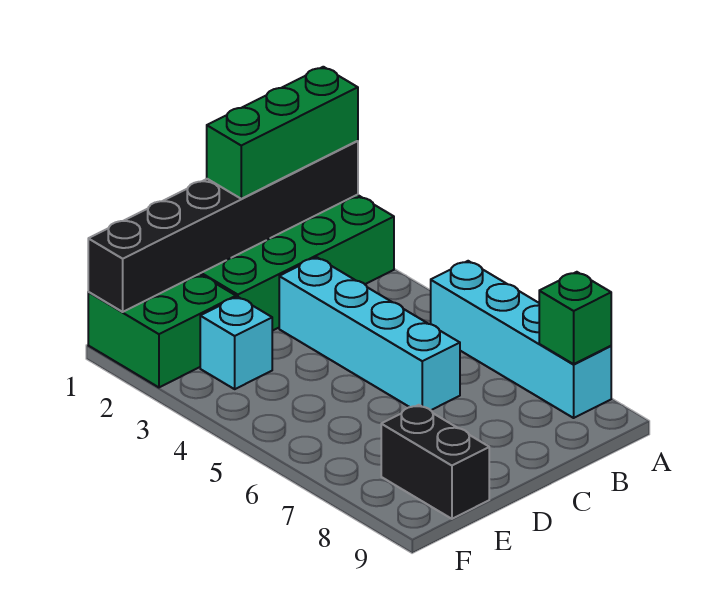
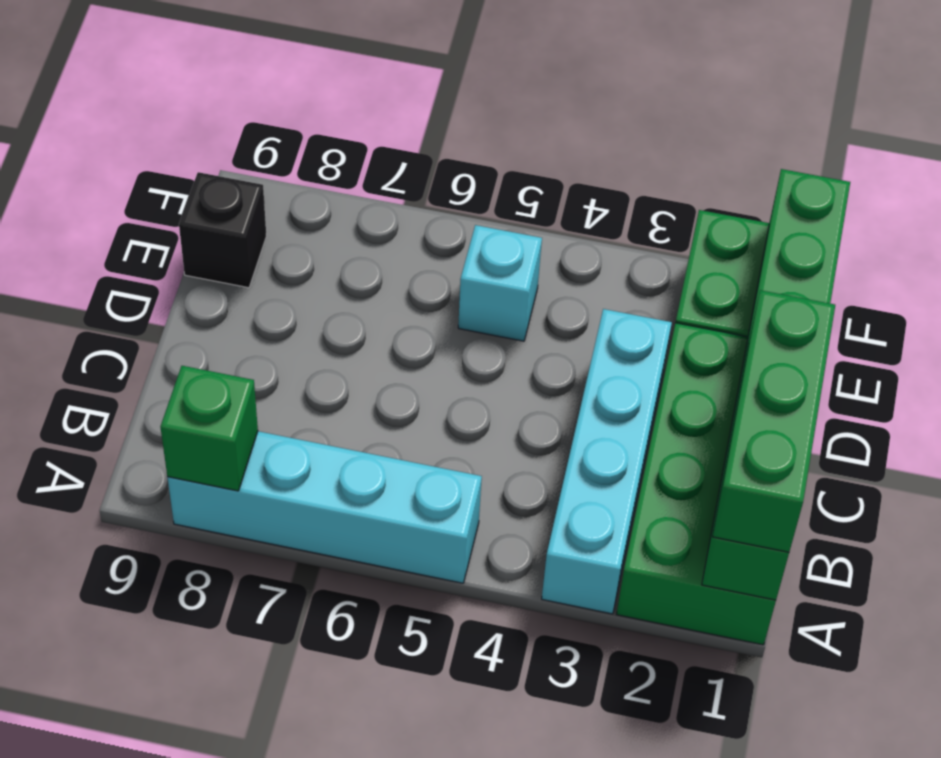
black brick A1:F1 level 2 -> green brick A1:F1 level 2
cyan brick C3:C6 level 1 -> cyan brick A3:D3 level 1
cyan brick E3 level 1 -> cyan brick E5 level 1
black brick E8:E9 level 1 -> black brick E9 level 1

